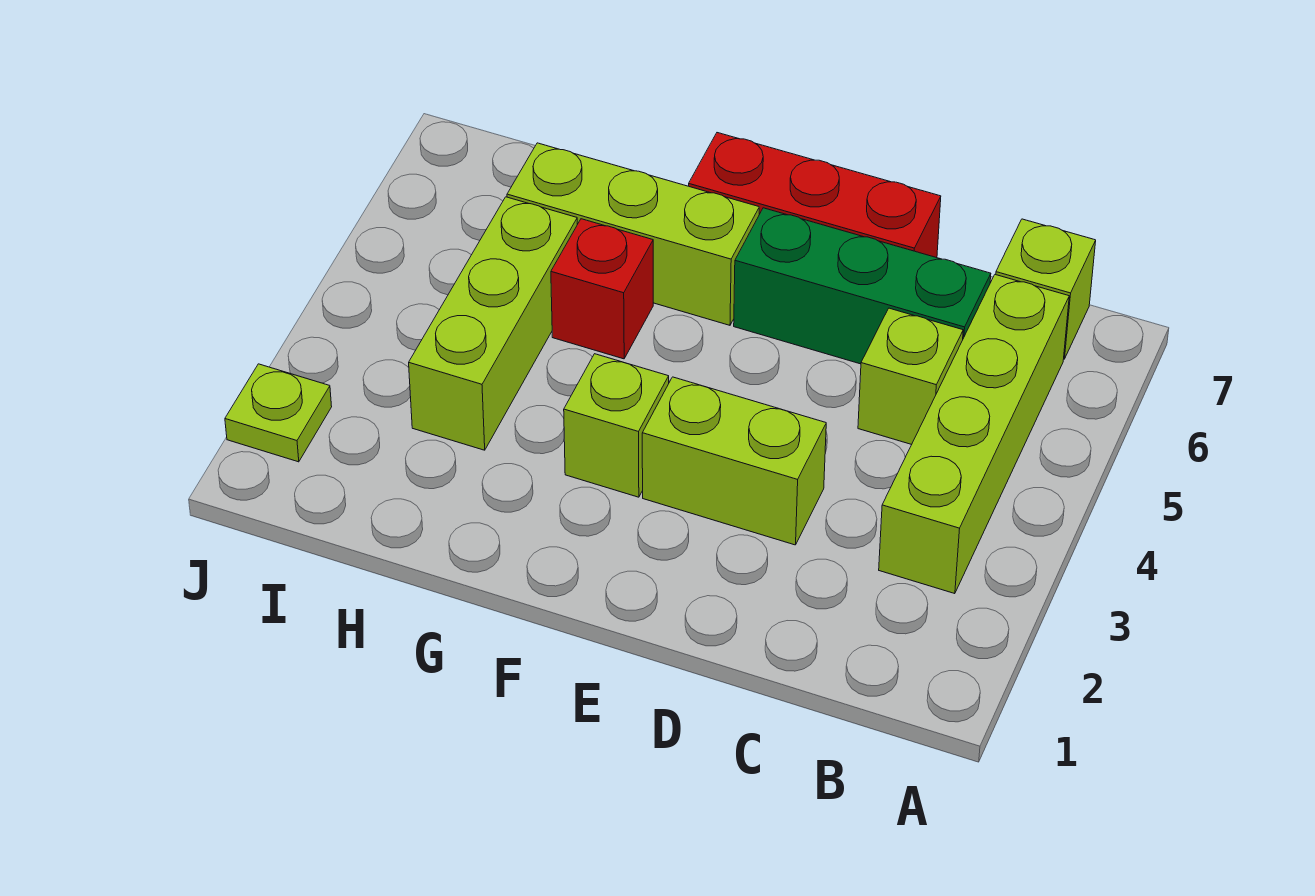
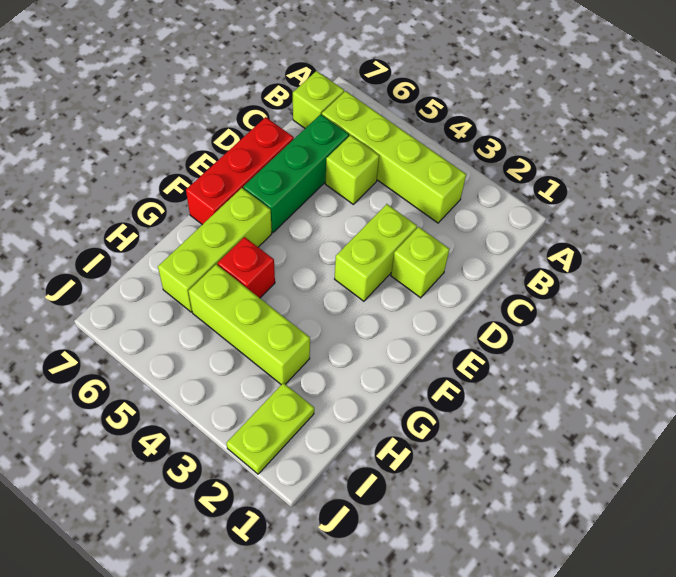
lime brick F3 level 1 -> lime brick D2 level 1
lime plate J2 level 1 -> lime plate I2:J2 level 1

